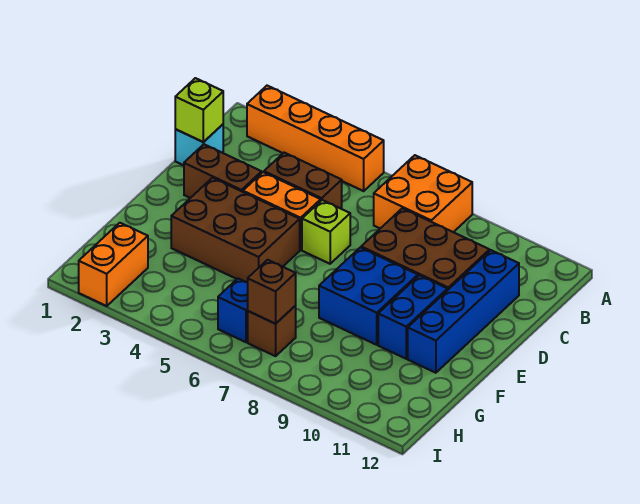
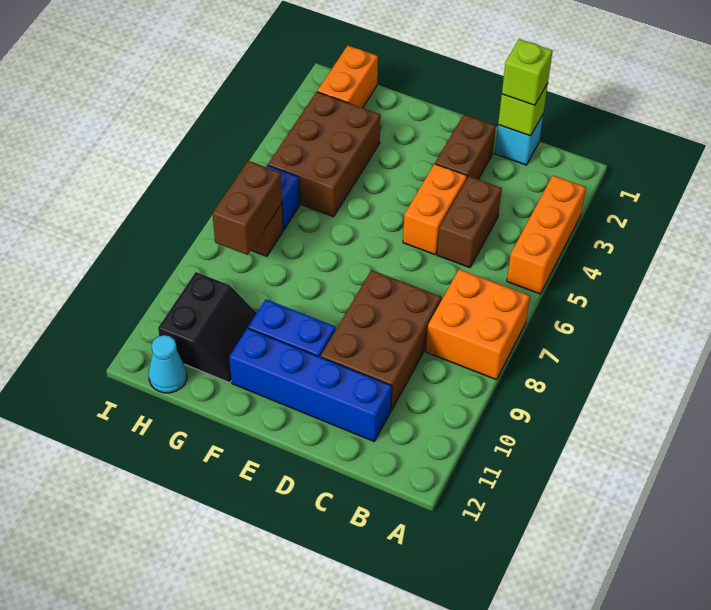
orange brick A2:A5 level 1 -> orange brick A3:A5 level 1
lime brick D6 level 1 -> lime brick C1 level 3
brown brick E3:F5 level 1 -> brown brick G3:H5 level 1
blue brick E8:F9 level 1 -> none
none -> black slope G10:H11 level 1 top H
orange brick H2:I2 level 1 -> orange brick H1:H2 level 1
brown brick H7 level 2 -> brown brick H7:H8 level 2
none -> cyan cone H12 level 1

